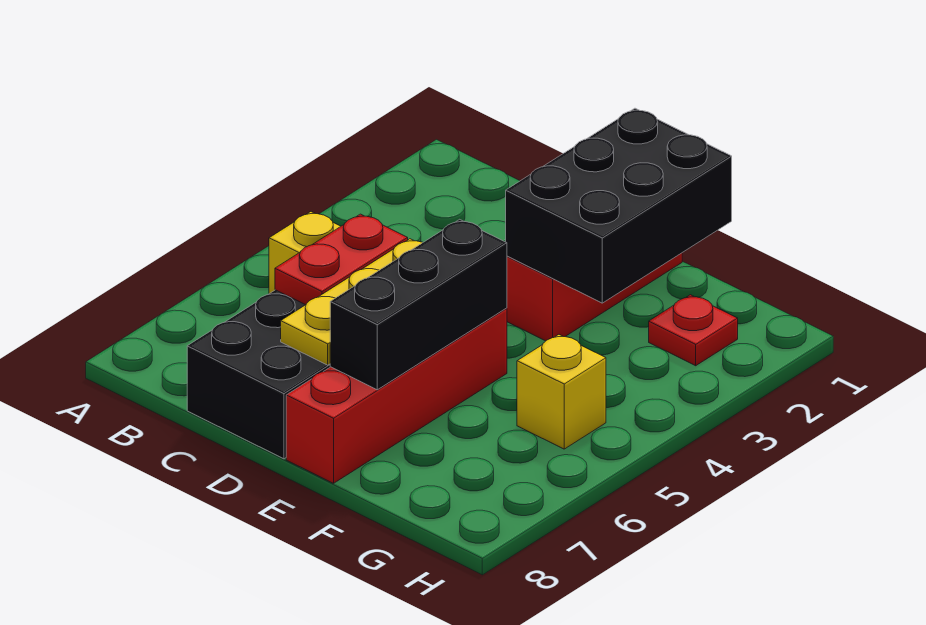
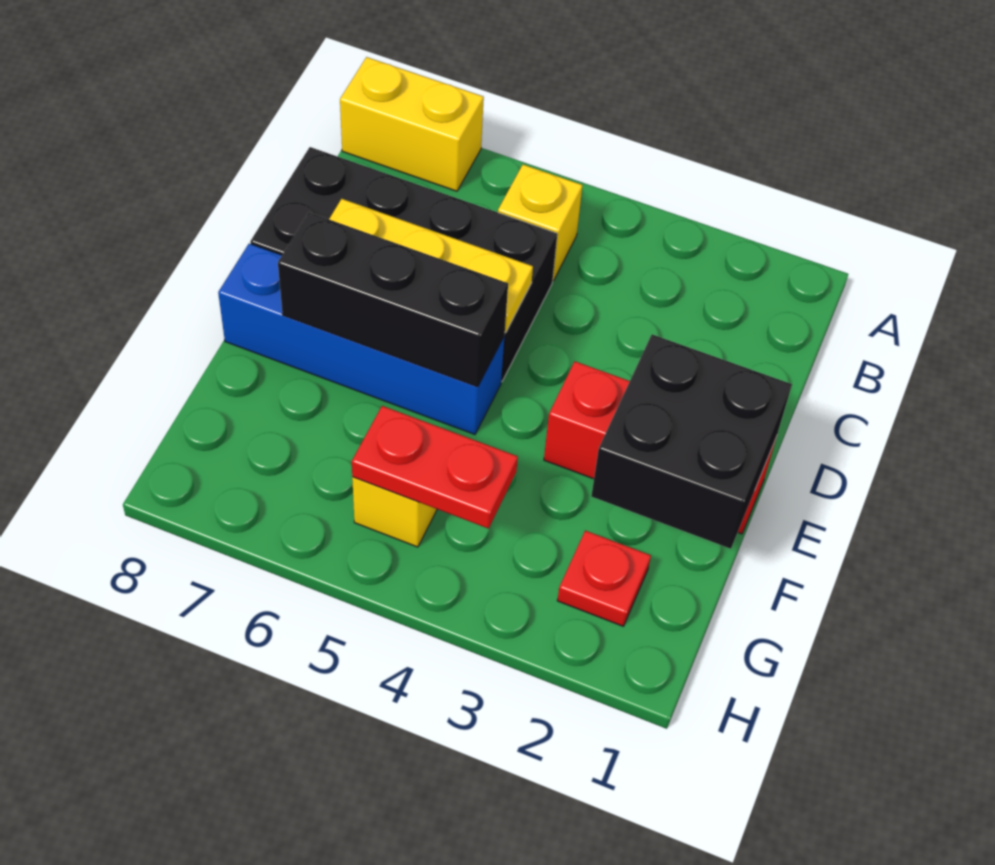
none -> yellow brick A7:A8 level 1
red plate C5:C6 level 2 -> red plate G4:G5 level 2
black brick E1:F3 level 2 -> black brick E1:F2 level 2
red brick E5:E8 level 1 -> blue brick E5:E8 level 1

